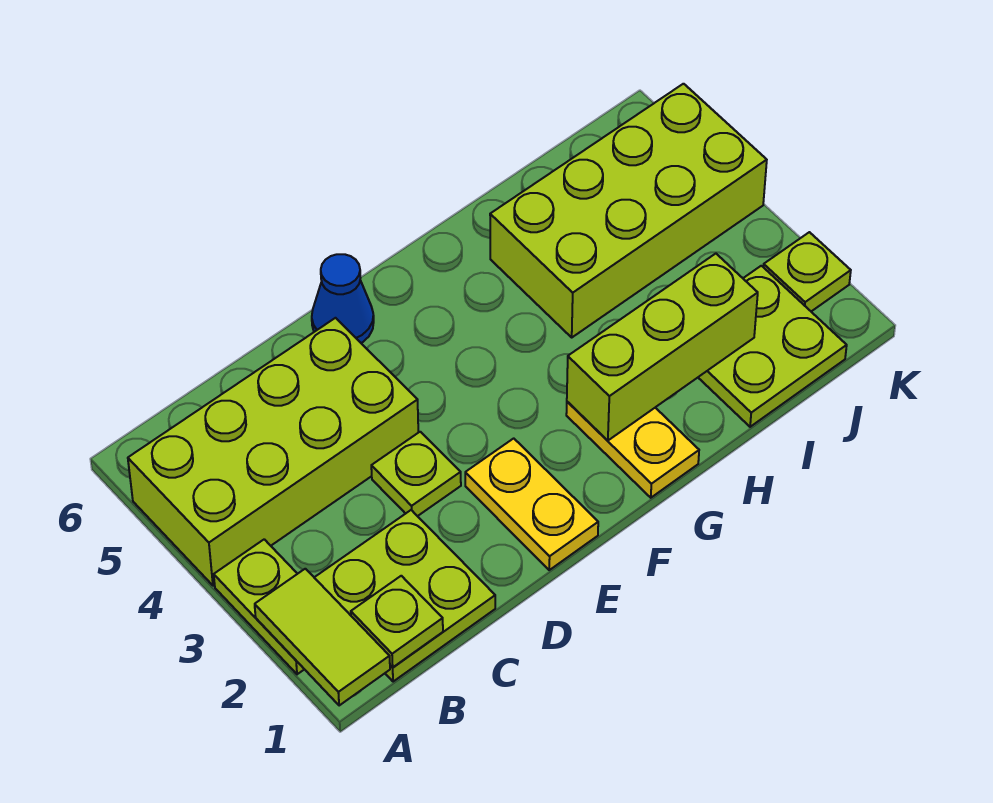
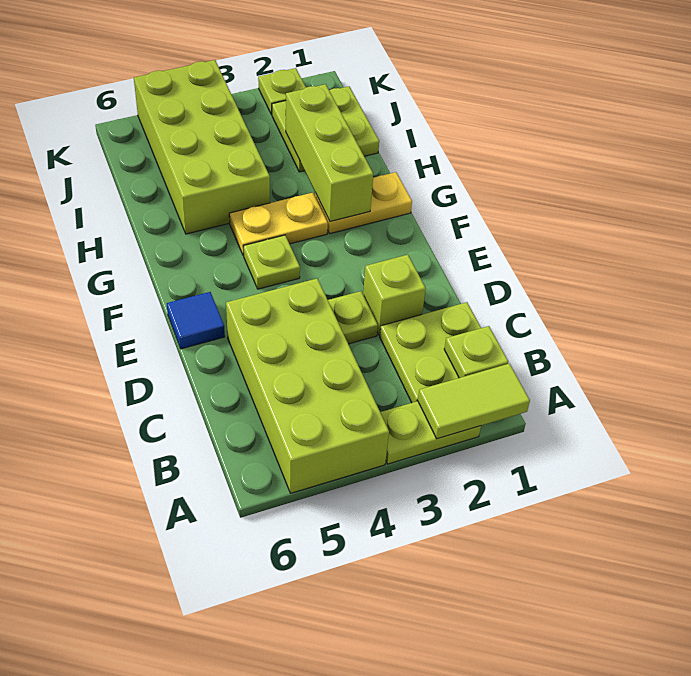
none -> lime brick D2 level 1
yellow plate E1:E2 level 1 -> yellow plate G3:G4 level 1
blue cone E6 level 1 -> blue tile E6 level 1
none -> lime plate F4 level 1

